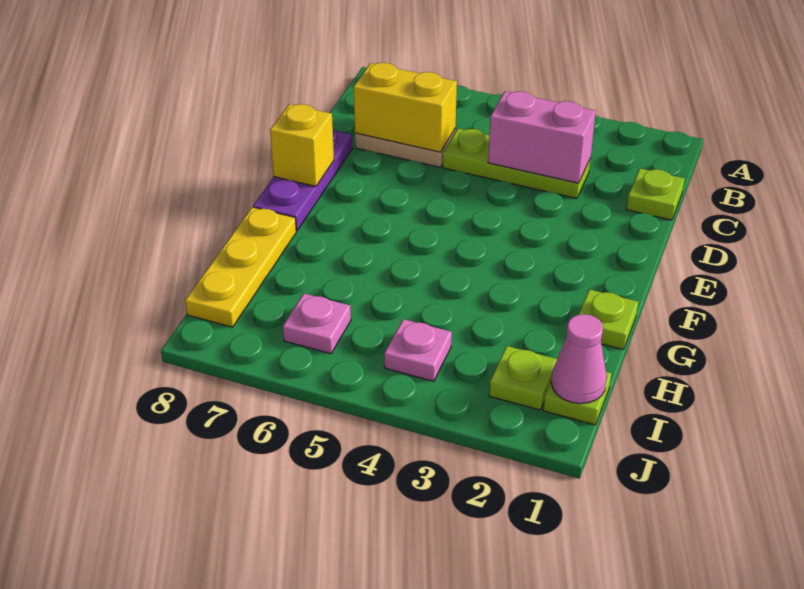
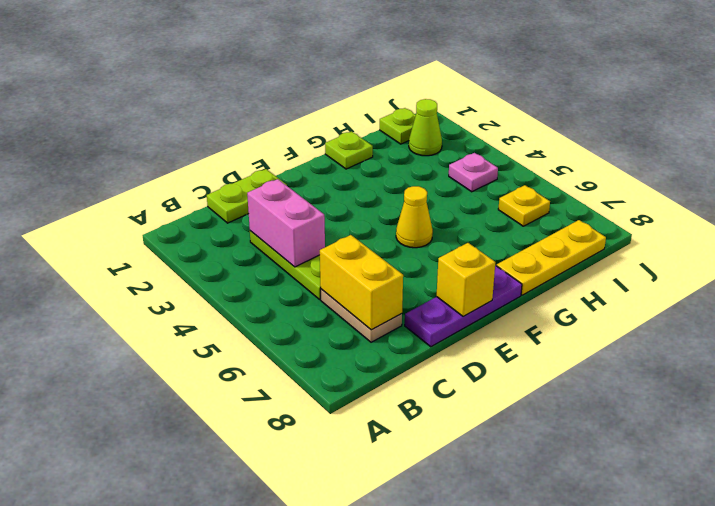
lime plate C1 level 1 -> lime plate C1:D1 level 1
none -> yellow cone F5 level 1
pink cone I1 level 2 -> none
lime plate I2 level 1 -> lime cone I2 level 1
pink plate I6 level 1 -> yellow plate I6 level 1

